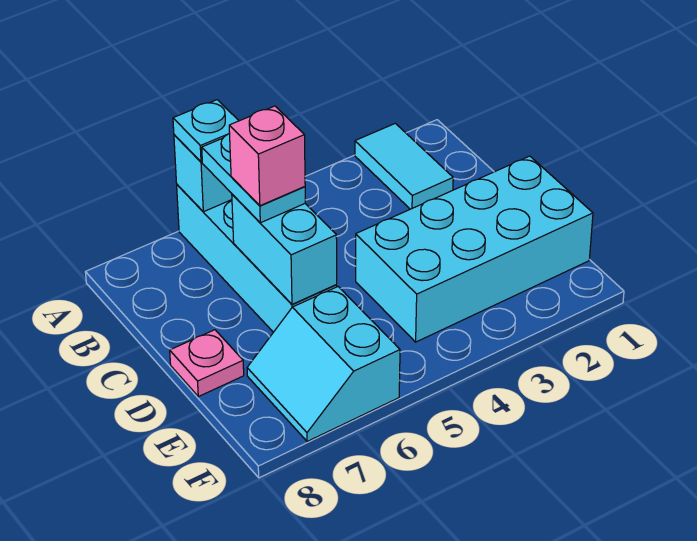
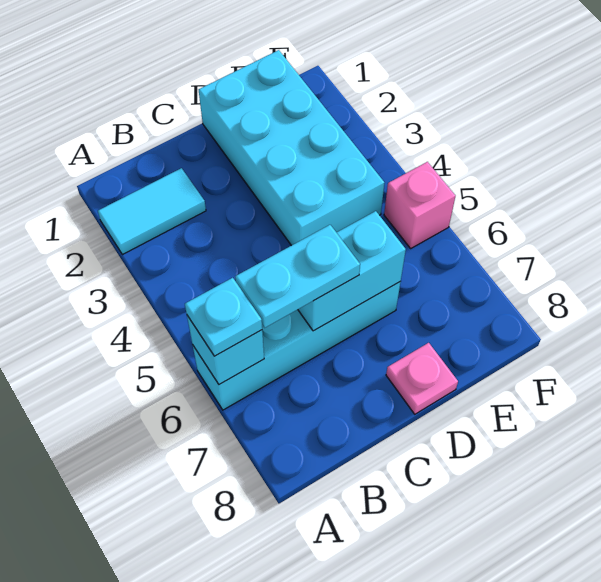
pink brick C6 level 4 -> pink brick F5 level 1
cyan slope E6:F7 level 1 top 6 -> none

